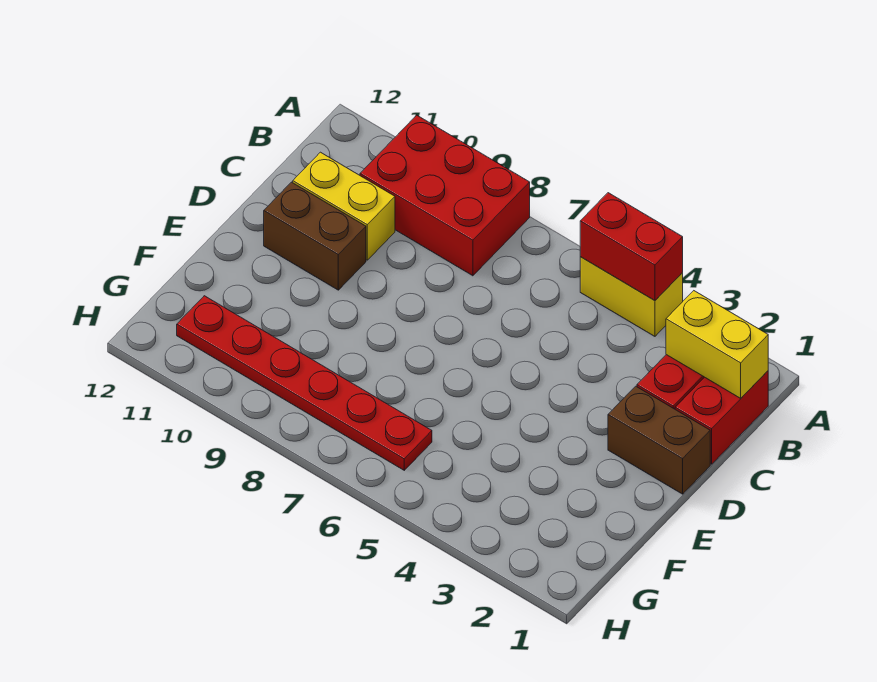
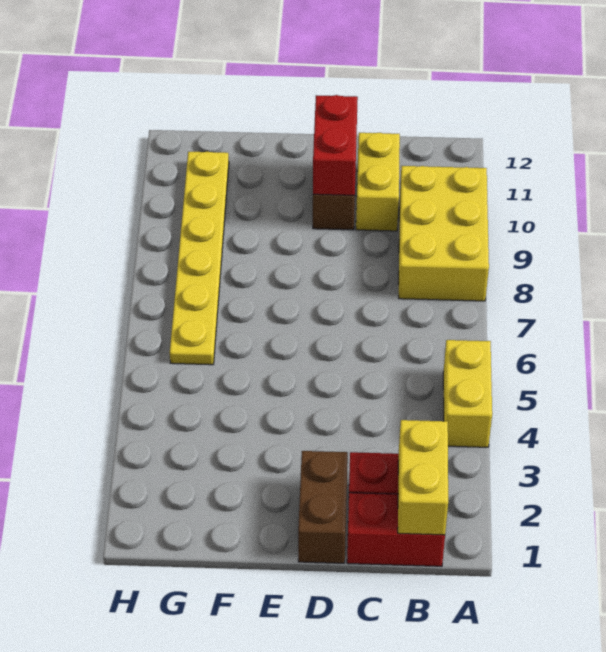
red brick A4:A5 level 2 -> red brick D10:D11 level 2
red brick A8:B10 level 1 -> yellow brick A8:B10 level 1
red plate G6:G11 level 1 -> yellow plate G6:G11 level 1

